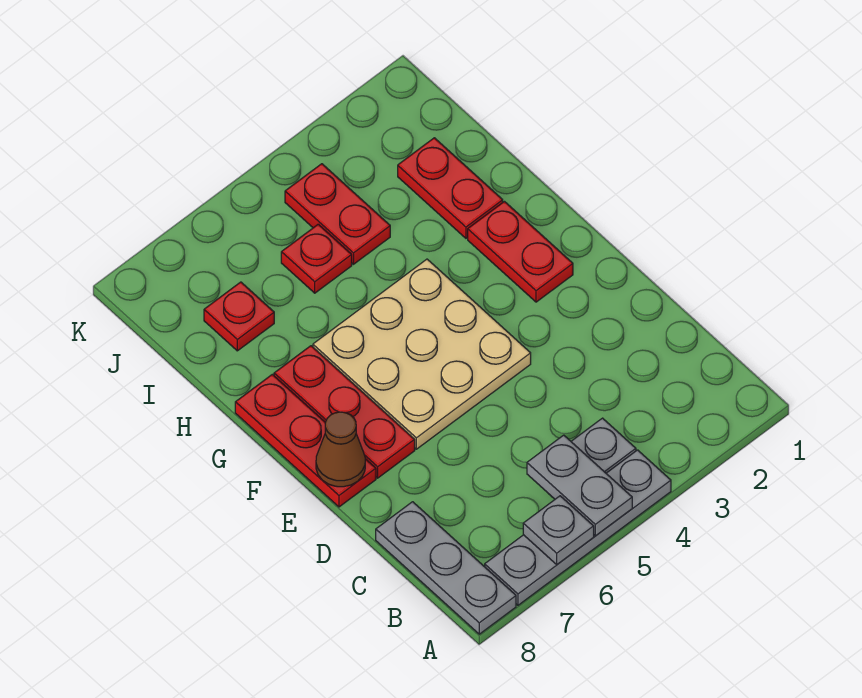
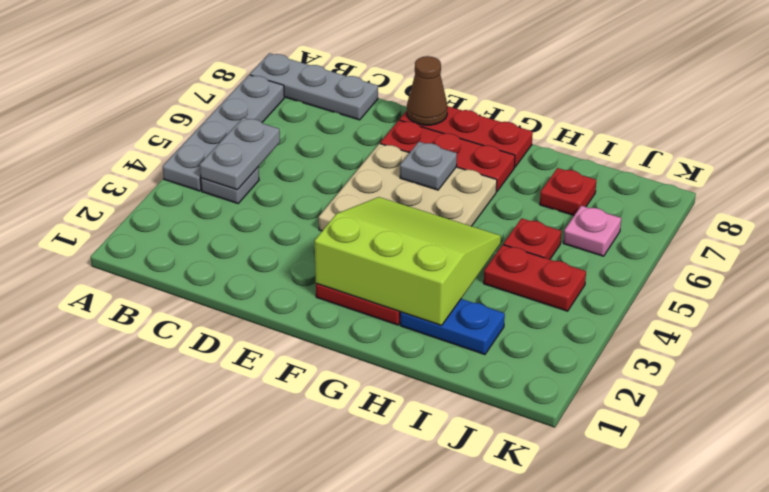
grey plate A5:B5 level 2 -> grey plate B4:B5 level 2
grey plate A6 level 2 -> grey plate F6 level 2
none -> lime slope F2:H4 level 2 top 2
red plate H2:I2 level 1 -> blue plate H2:I2 level 1
none -> pink plate J6 level 1

